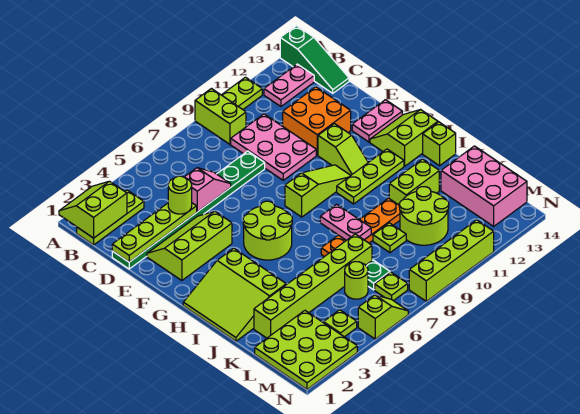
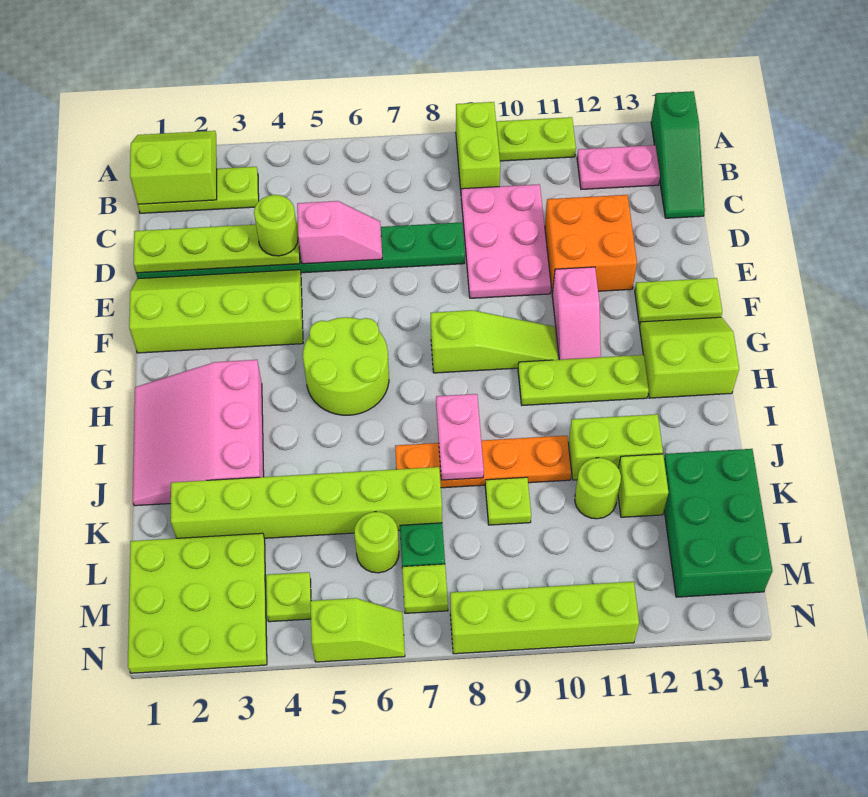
lime slope E2:F4 level 1 top F -> lime slope E1:F4 level 1 top F
lime slope F11:G11 level 1 top F -> pink slope F11:G11 level 1 top F
pink plate F13:F14 level 1 -> lime plate F13:F14 level 1
lime slope H1:J3 level 1 top 3 -> pink slope H1:J3 level 1 top 3
lime brick I14 level 1 -> lime brick K12 level 1
lime round brick K10:L11 level 1 -> lime round brick K11 level 1
pink brick K13:M14 level 1 -> green brick K13:M14 level 1

